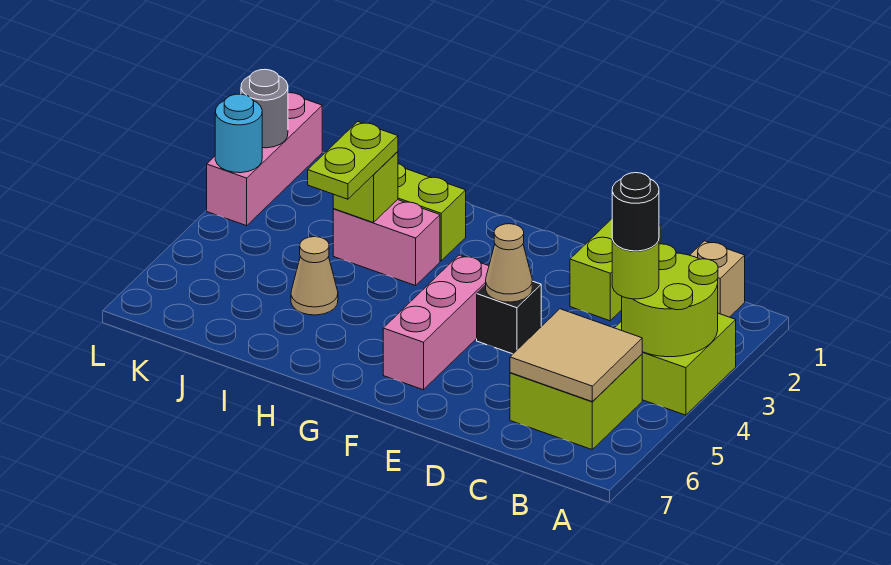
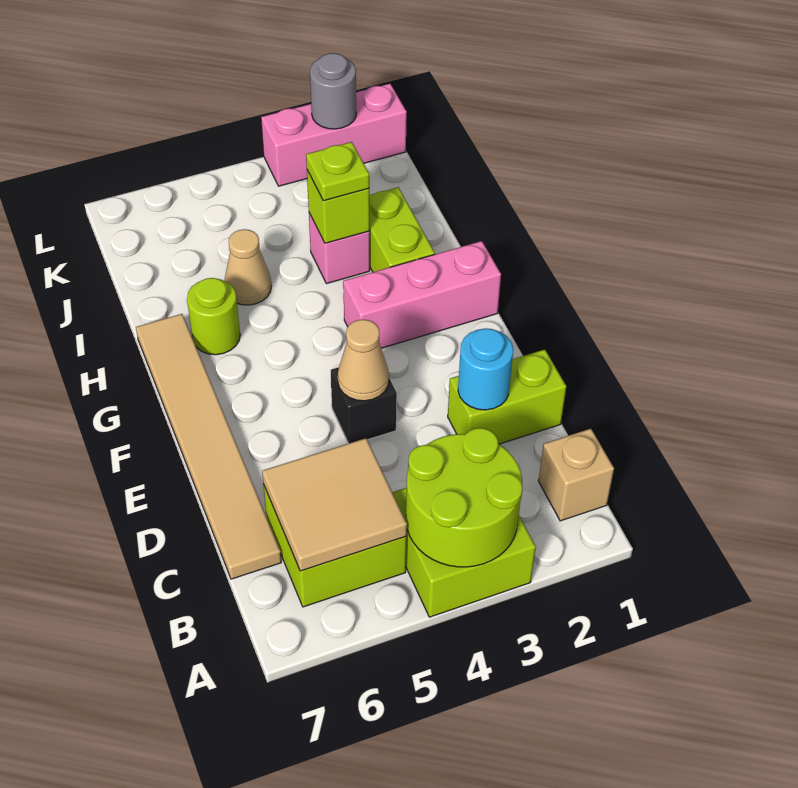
lime round brick B4 level 3 -> lime round brick H6 level 1
black round brick B4 level 4 -> none
none -> tan tile C7:H7 level 1
pink brick F4:F6 level 1 -> pink brick G1:G3 level 1
pink brick H3:I3 level 1 -> pink brick I3 level 1
lime plate I3:I4 level 3 -> lime plate I3 level 3
cyan round brick L3 level 2 -> cyan round brick D2 level 2

